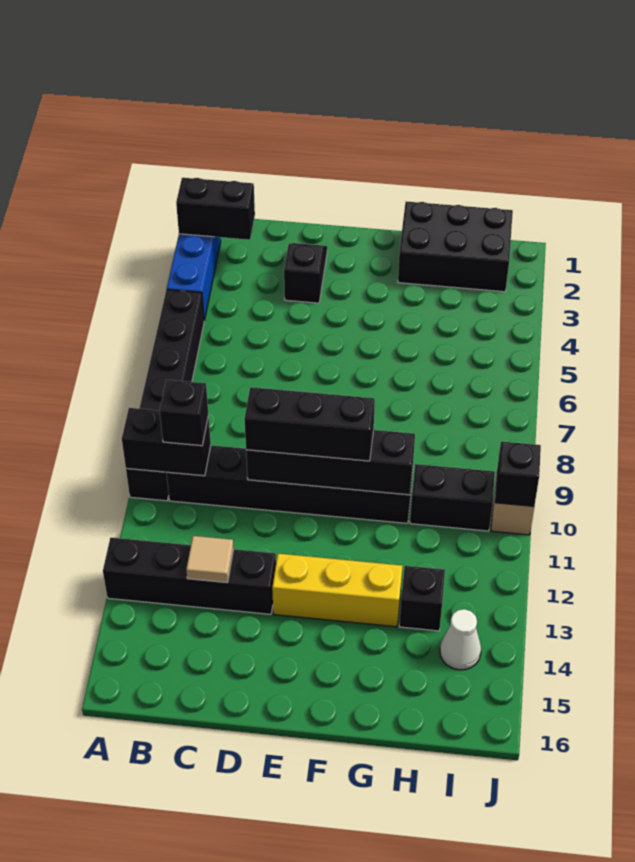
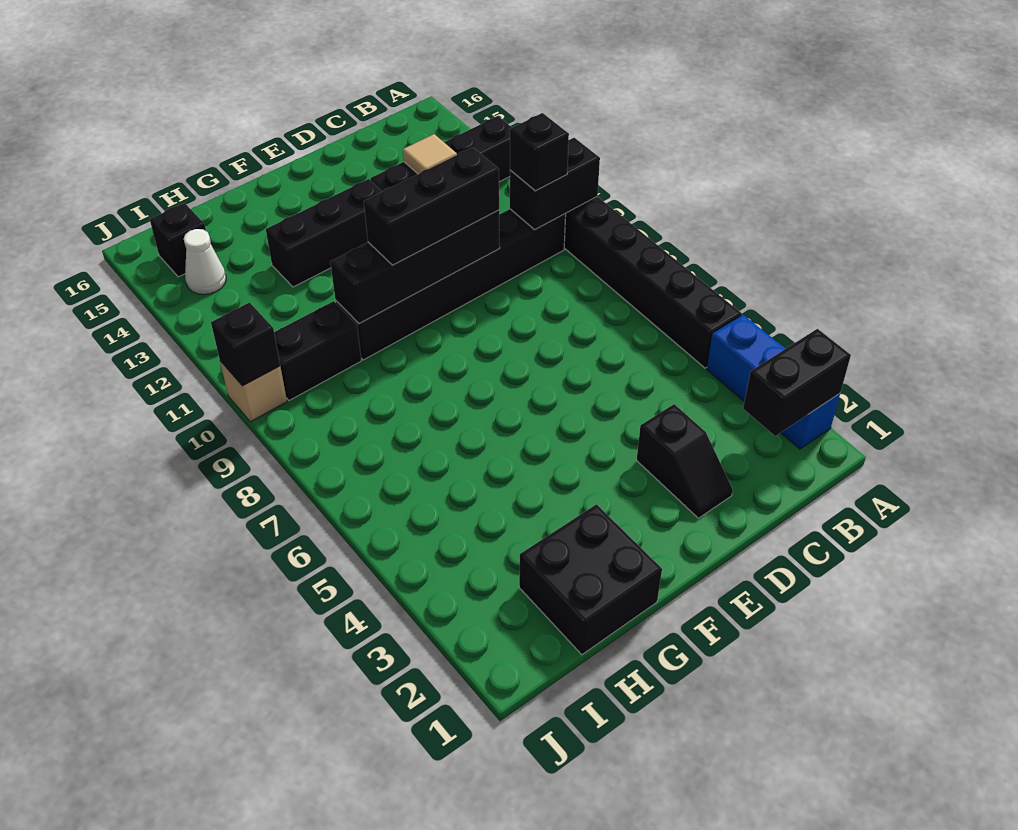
yellow brick E13:G13 level 1 -> black brick E13:G13 level 1
black brick G1:I2 level 1 -> black brick G1:H2 level 1
black brick H13 level 1 -> black brick I15 level 1

